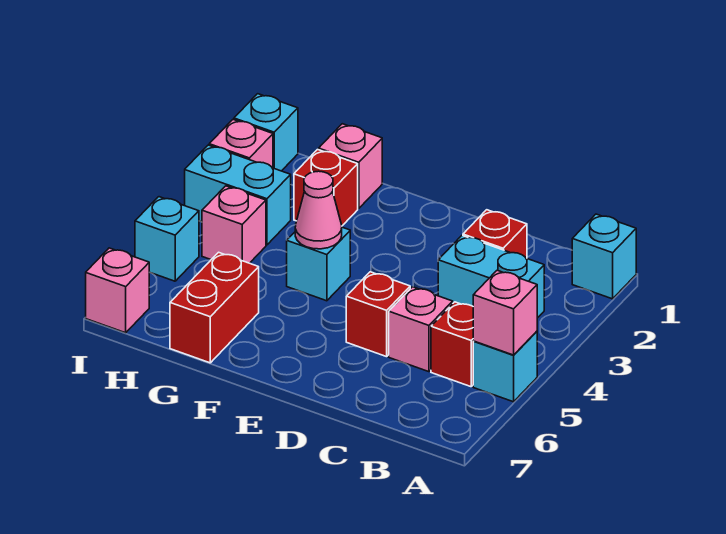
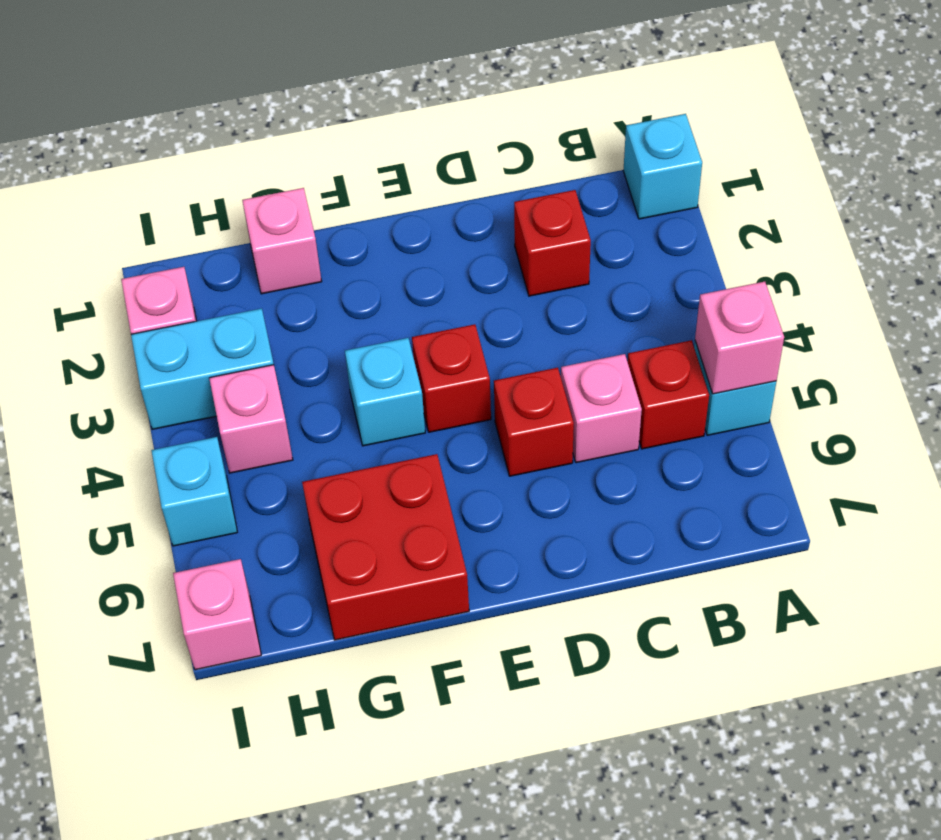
cyan brick B3:C3 level 1 -> none
pink cone F4 level 2 -> none
red brick G2 level 1 -> red brick E4 level 1
red brick G6:G7 level 1 -> red brick F6:G7 level 1
cyan brick I1 level 1 -> none

